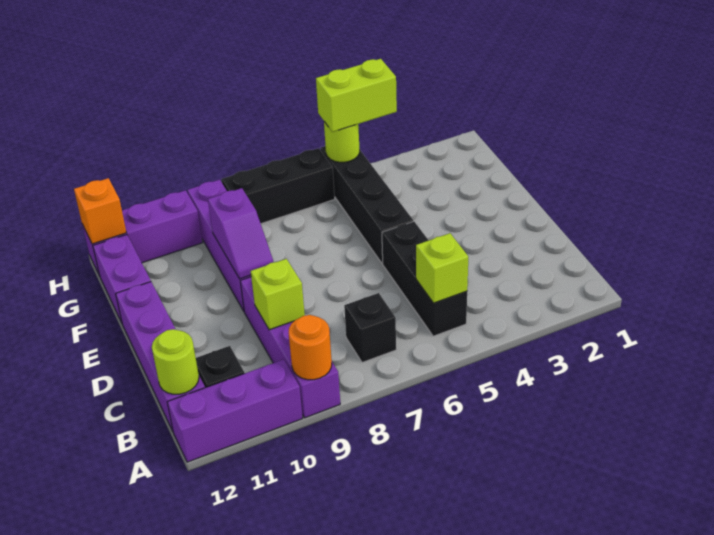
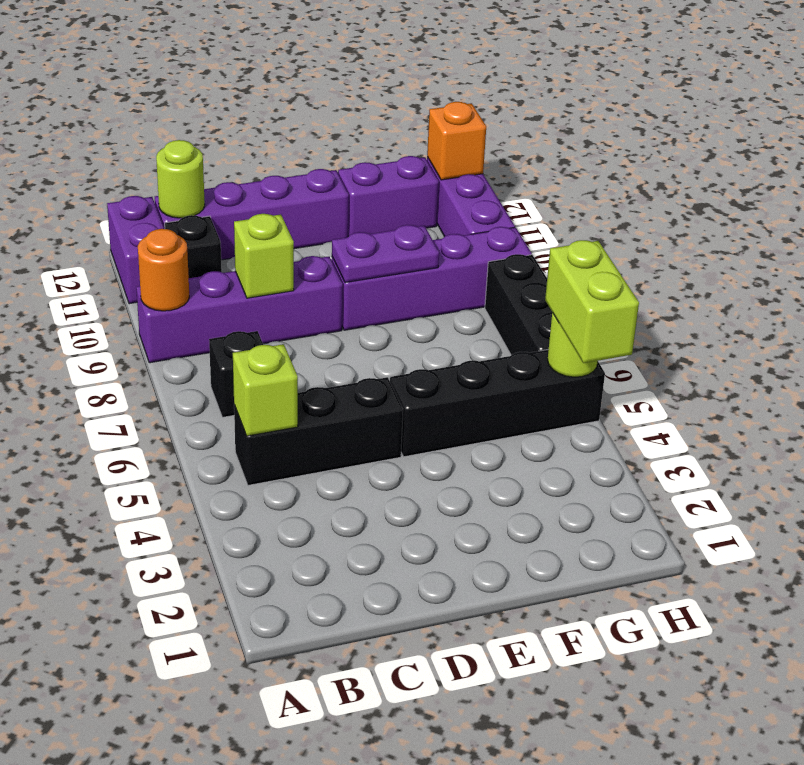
purple brick A10:A12 level 1 -> purple brick A11:A12 level 1
purple slope E9:F9 level 2 top F -> purple plate E9:F9 level 2

